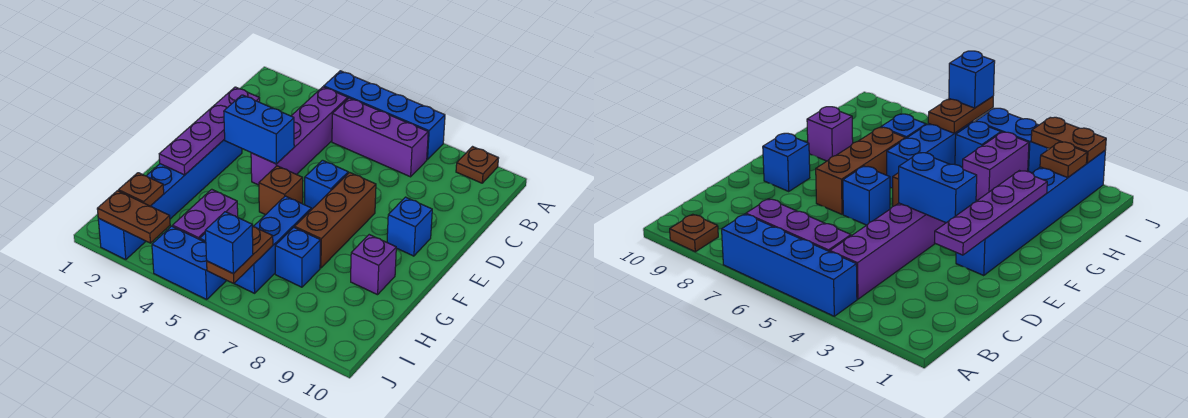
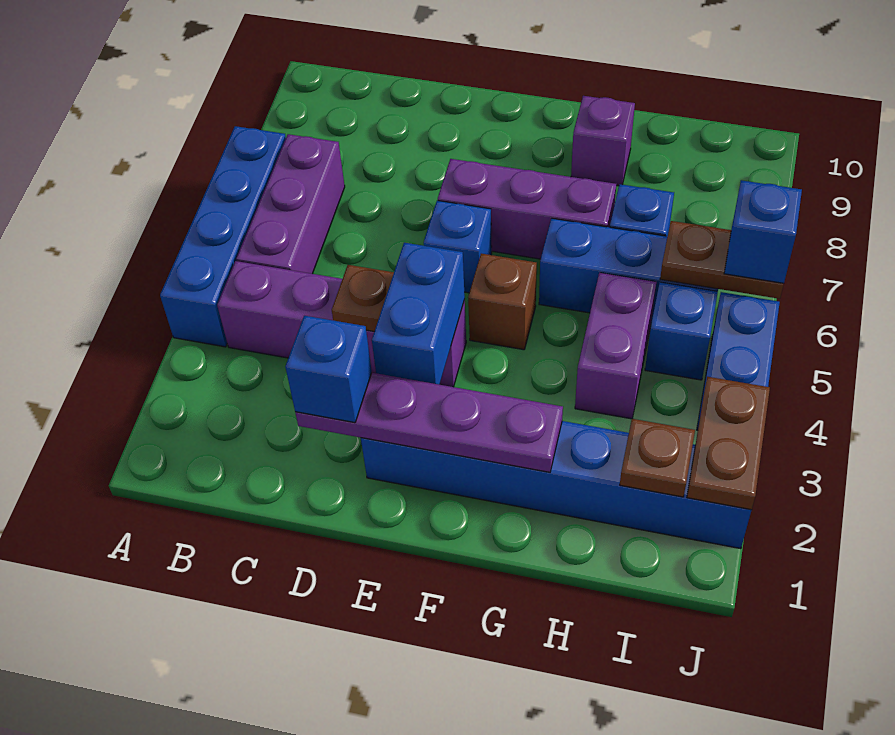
brown plate A9 level 1 -> brown plate D4 level 2
brown brick E7:G7 level 1 -> purple brick E7:G7 level 1
blue brick E9 level 1 -> blue brick D2 level 3
purple brick H4:I4 level 1 -> purple brick H4:H5 level 1

